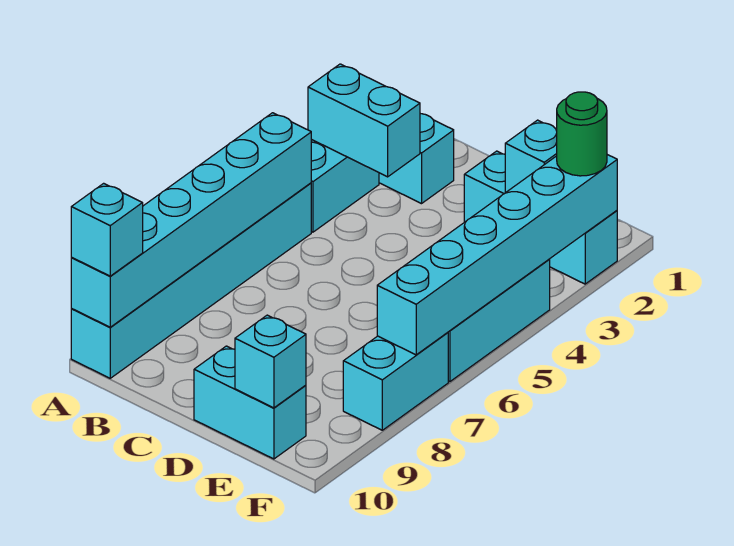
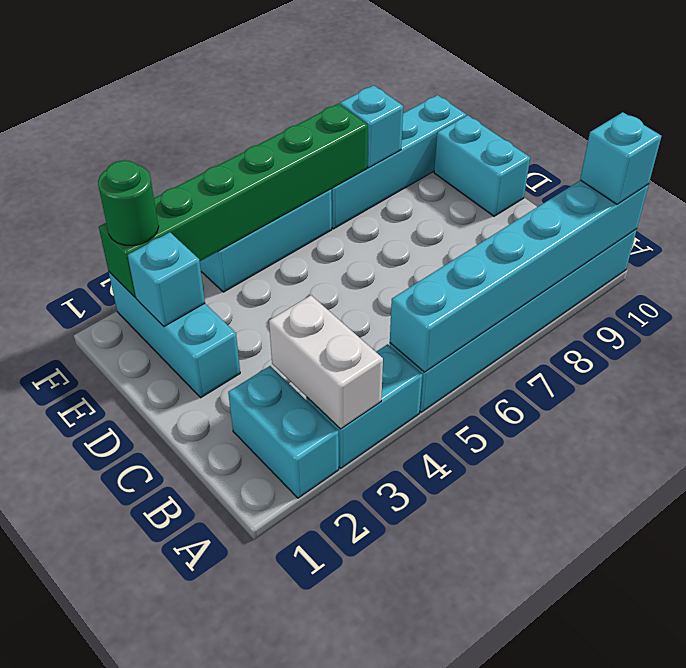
cyan brick A3:B3 level 2 -> white brick A3:B3 level 2
cyan brick E10 level 2 -> cyan brick F8 level 2
cyan brick F2:F7 level 2 -> green brick F2:F7 level 2
cyan brick F7:F8 level 1 -> cyan brick F7:F10 level 1

